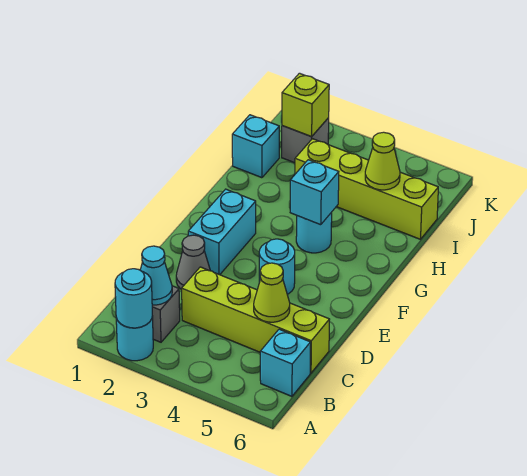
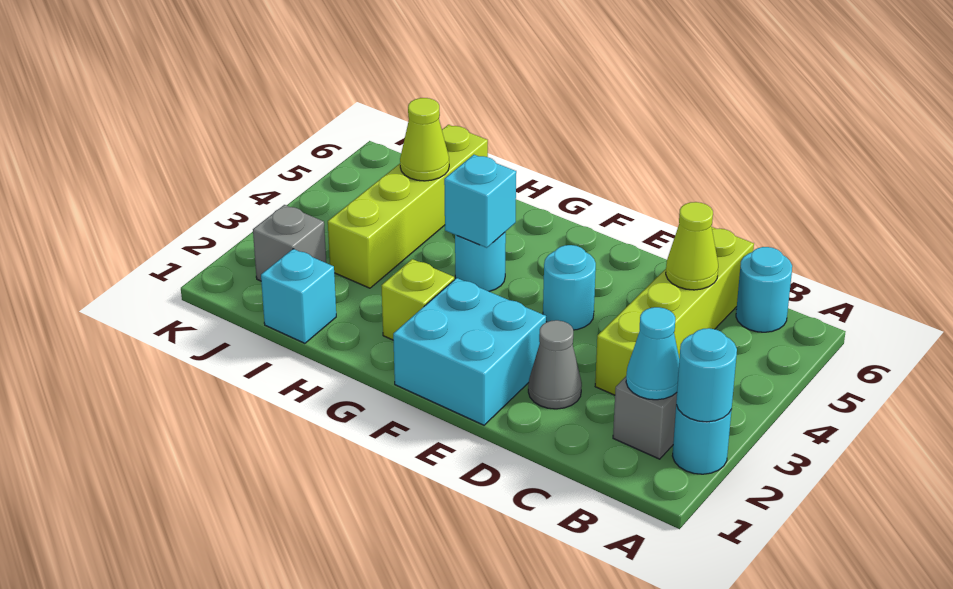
cyan brick B6 level 1 -> cyan round brick B6 level 1
cyan brick E2:F2 level 1 -> cyan brick E1:F2 level 1
lime brick J2 level 2 -> lime brick G2 level 1

